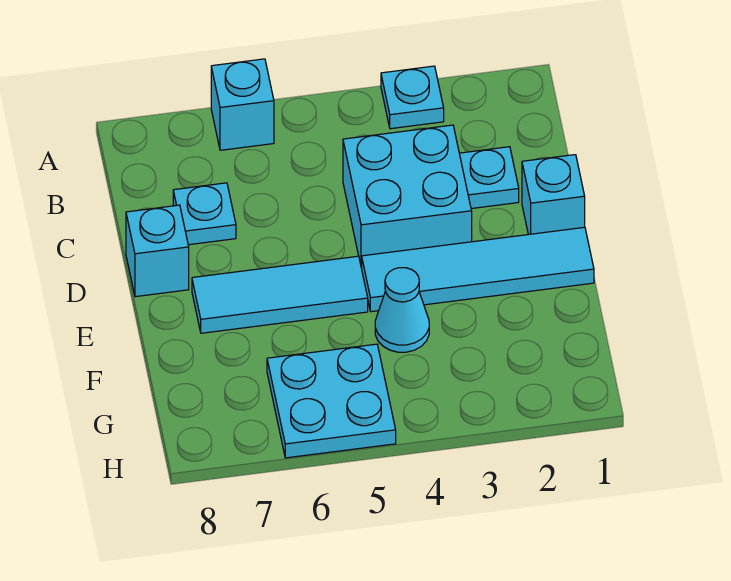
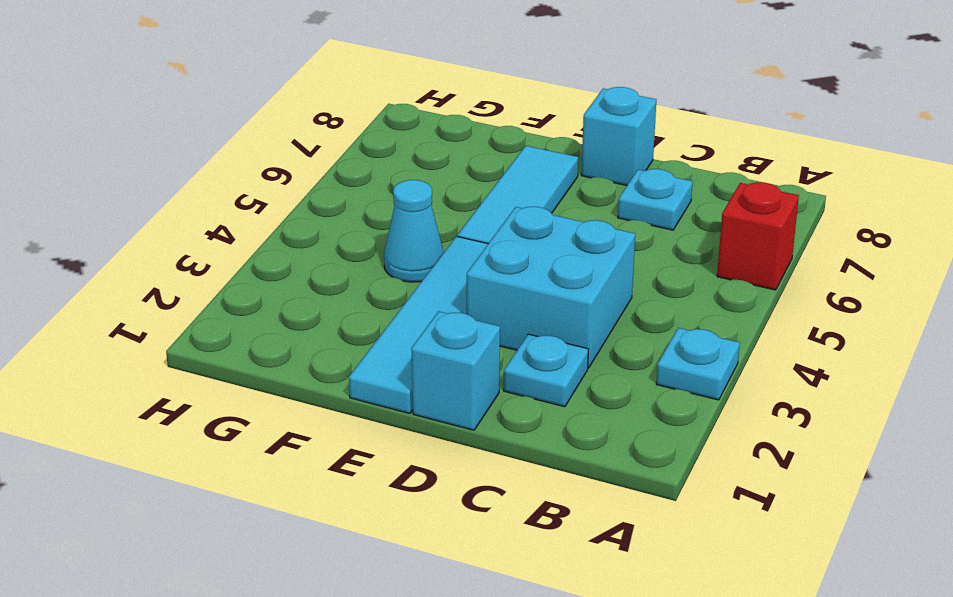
cyan brick A6 level 1 -> red brick A6 level 1
cyan plate G5:H6 level 1 -> none

